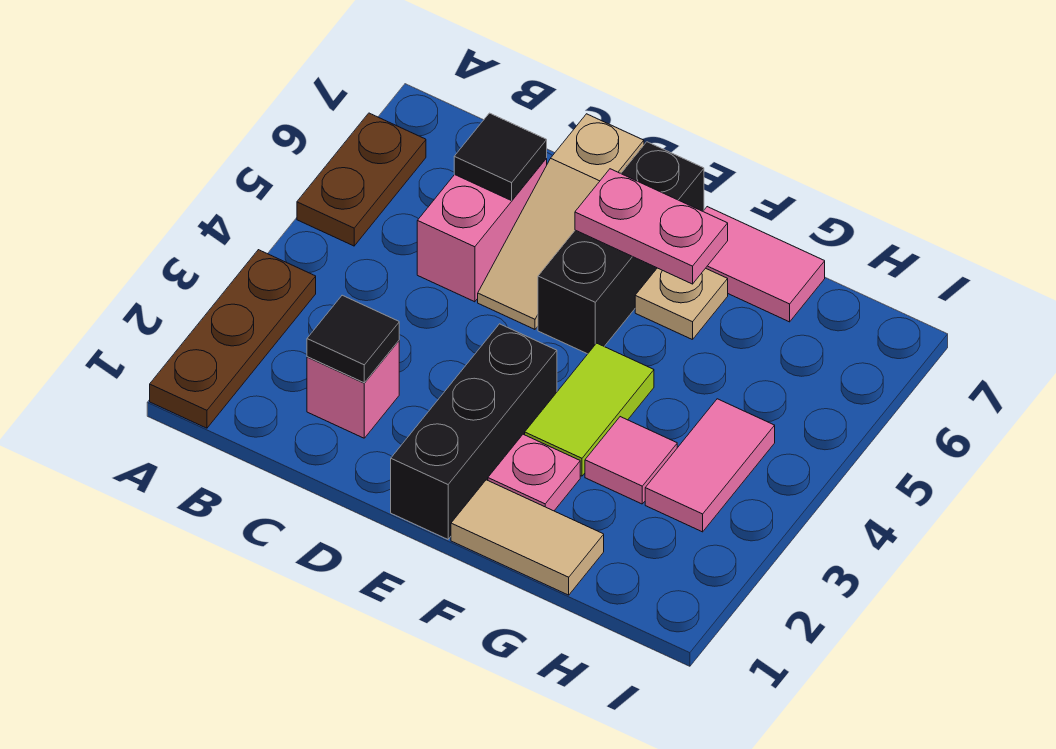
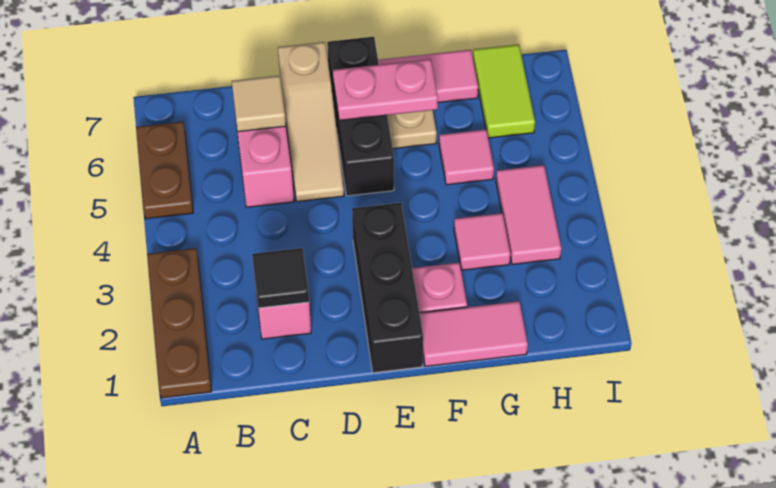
black tile C6 level 2 -> tan tile C6 level 2
tan tile F1:G1 level 1 -> pink tile F1:G1 level 1
lime tile F3:F4 level 1 -> lime tile H6:H7 level 1
none -> pink tile G5 level 1

